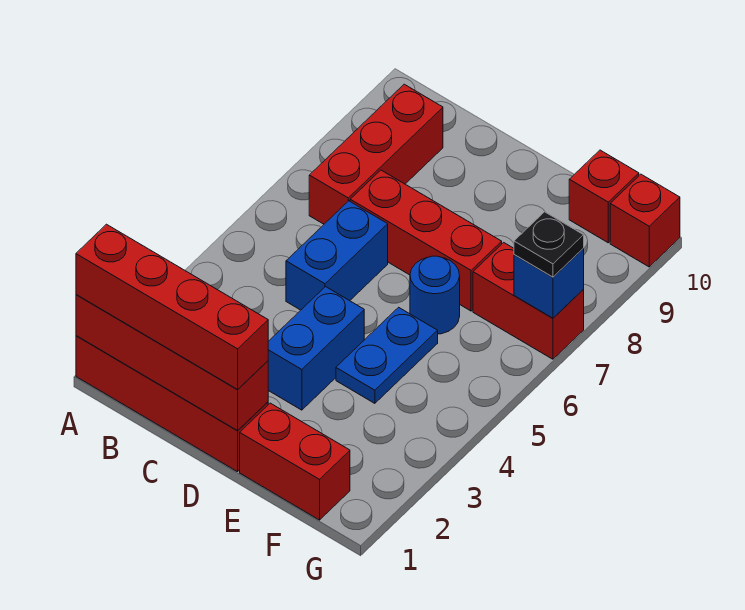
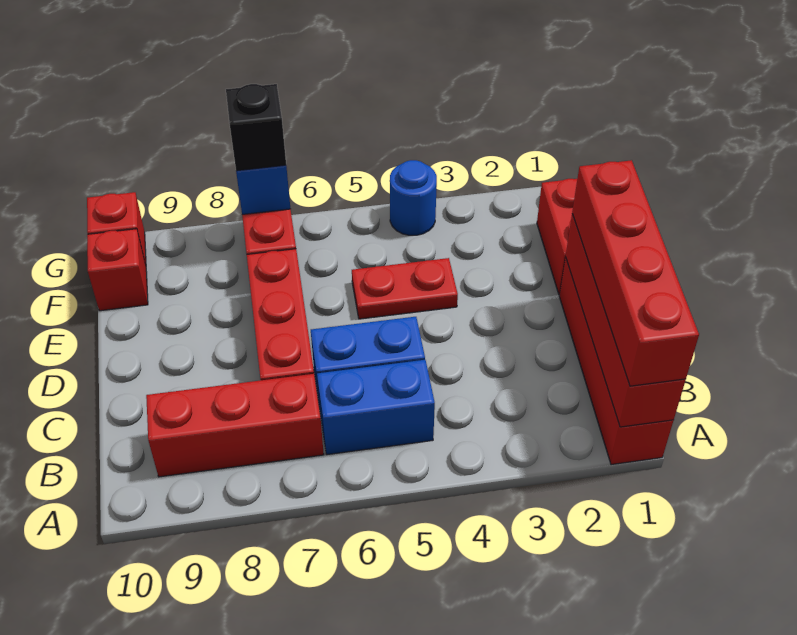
blue brick D3:D4 level 1 -> blue brick B5:B6 level 1
blue plate E4:E5 level 1 -> red plate E4:E5 level 1
blue round brick E6 level 1 -> blue round brick G4 level 1
black plate G7 level 3 -> black brick G7 level 3

